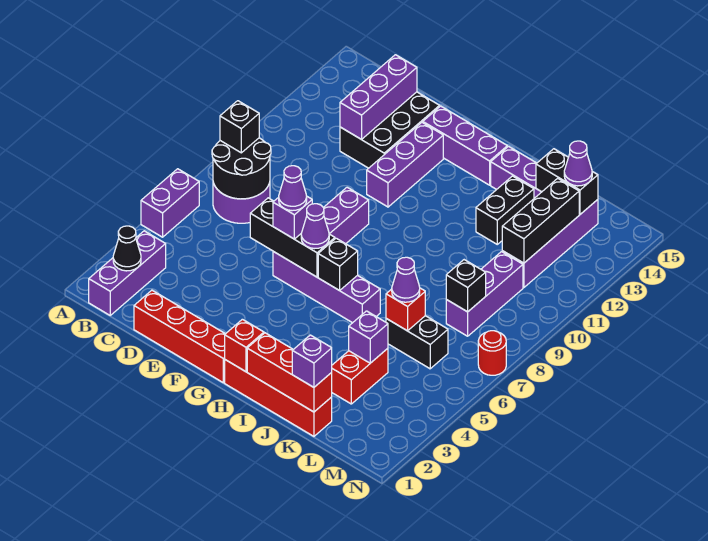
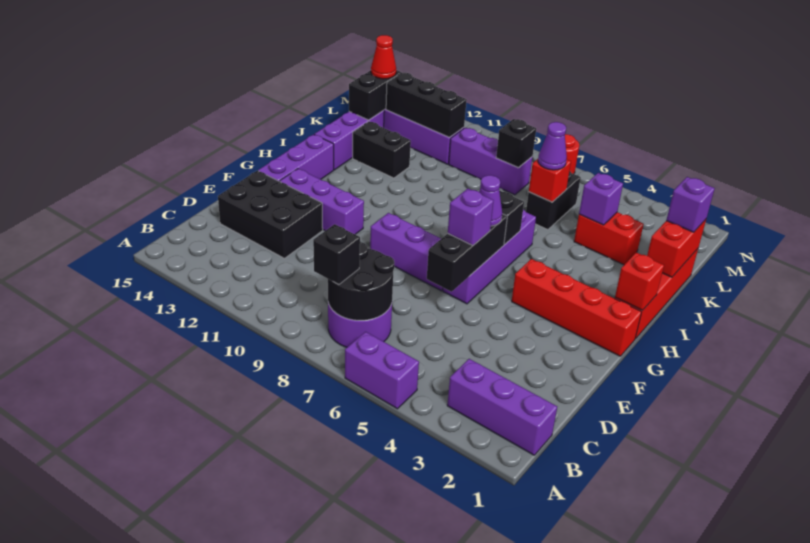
black cone B2 level 2 -> none
red brick D1:G1 level 1 -> red brick G1:G4 level 1
purple brick D12:D14 level 2 -> none
purple cone F6 level 4 -> none
red brick I1:K1 level 2 -> red brick J1:K1 level 2
purple cone L14 level 3 -> red cone L14 level 3

